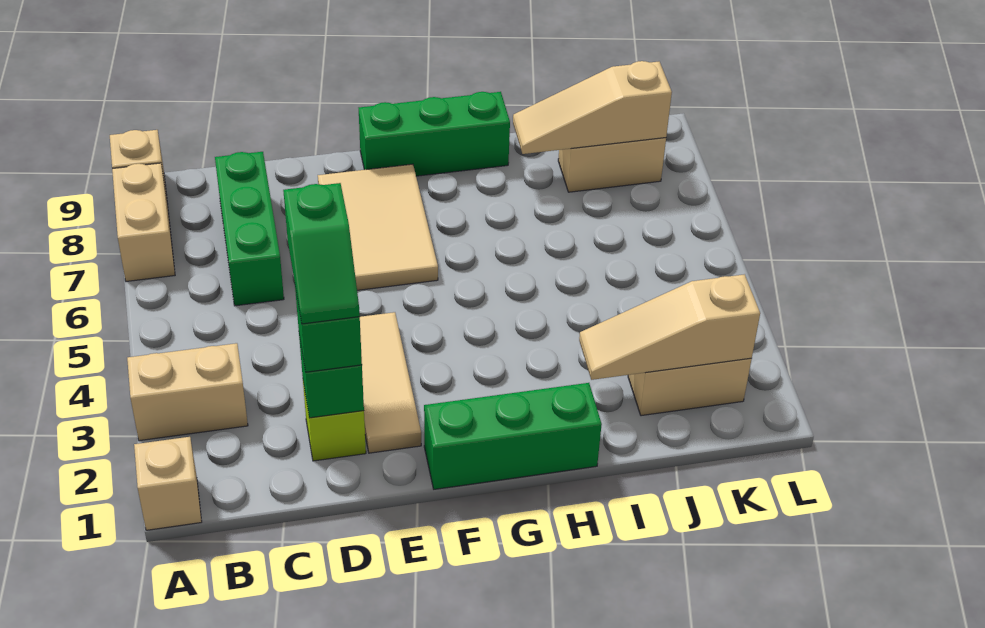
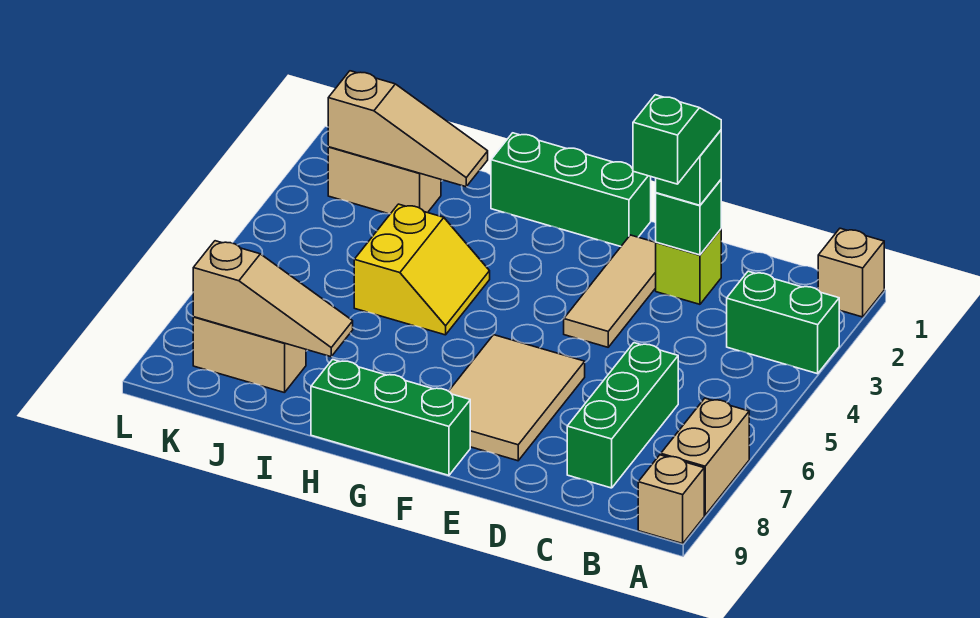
tan brick A3:B3 level 1 -> green brick A3:B3 level 1
none -> yellow slope H4:I5 level 1 top I

